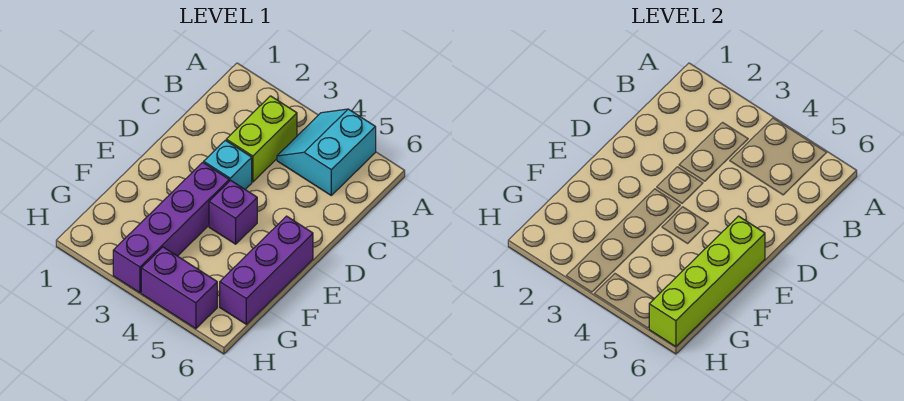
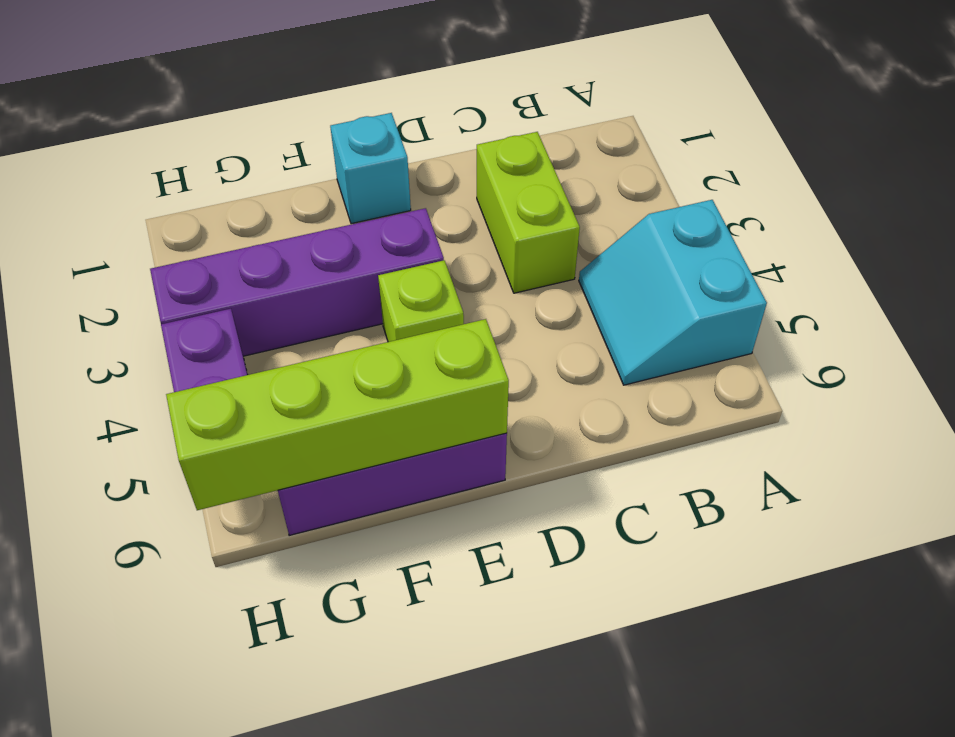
cyan slope A4:B5 level 1 top 5 -> cyan slope A4:B5 level 1 top A
lime brick B3:C3 level 1 -> lime brick C2:C3 level 1
cyan brick D3 level 1 -> cyan brick E1 level 1
purple brick E4 level 1 -> lime brick E4 level 1

